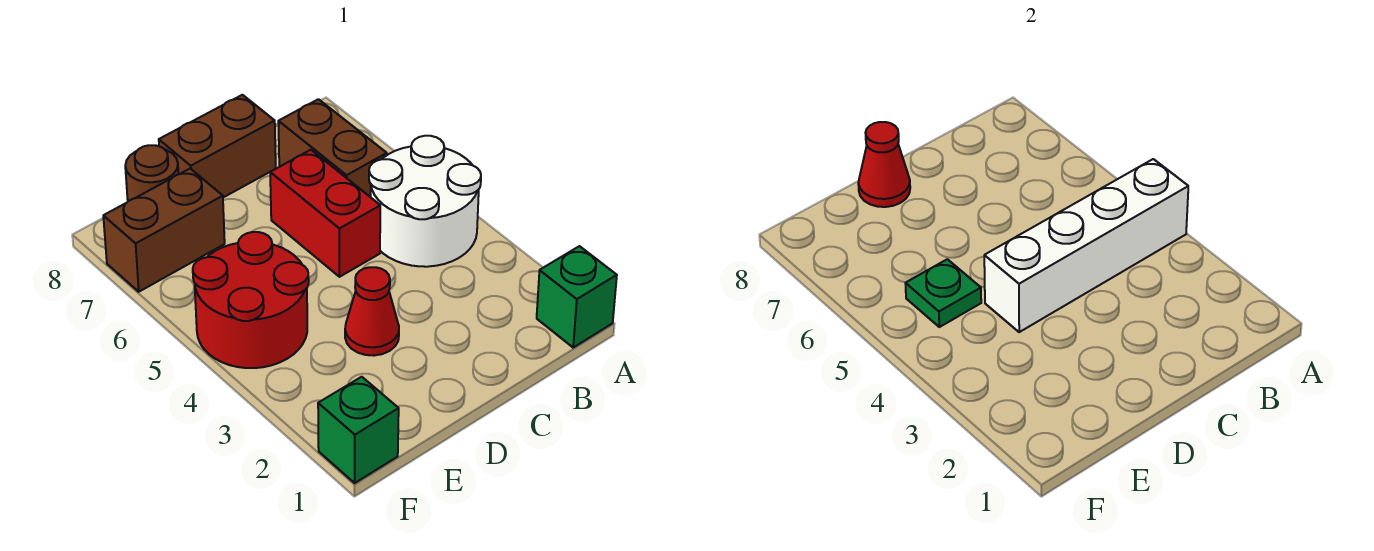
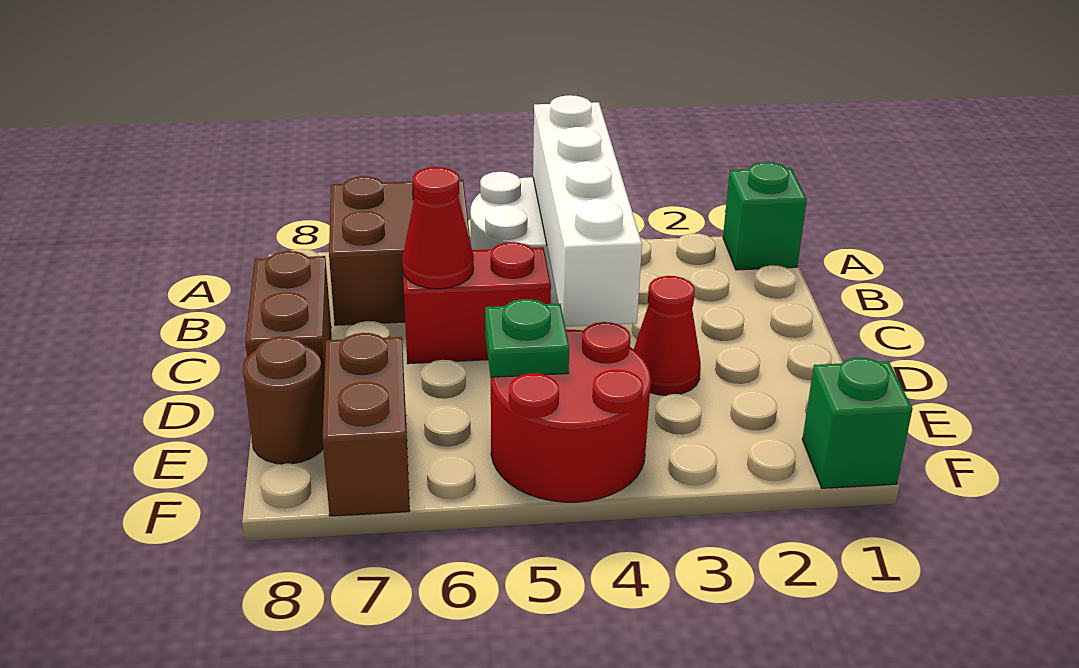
brown brick B6:B7 level 1 -> brown brick A6:B7 level 1
red cone D8 level 2 -> red cone C6 level 2

